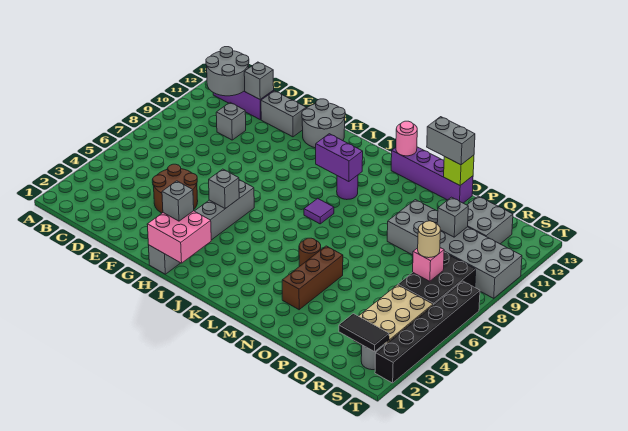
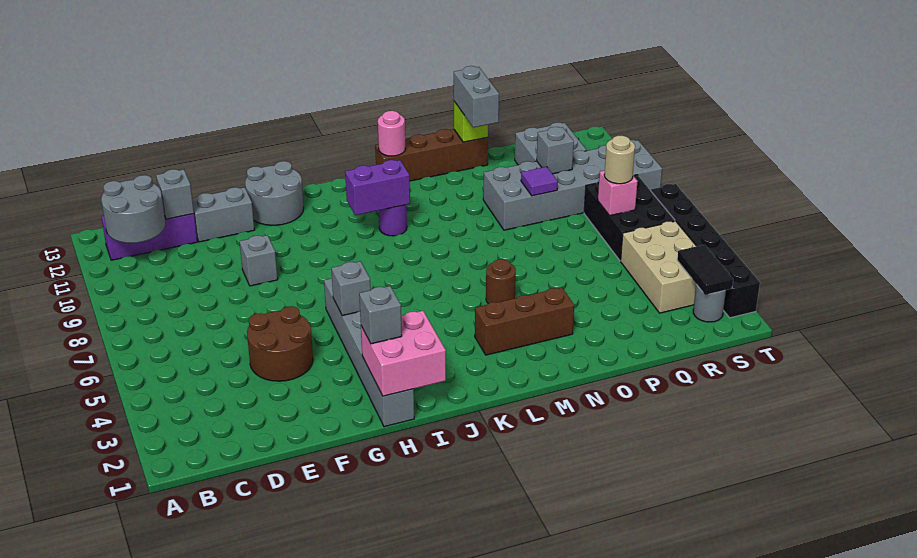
grey brick D10 level 1 -> grey brick F9 level 1
purple tile K8 level 1 -> purple tile P9 level 2
purple brick L13:O13 level 1 -> brown brick L13:O13 level 1
brown brick N3:N5 level 1 -> brown brick L3:N3 level 1
grey brick N13:O13 level 3 -> grey brick O12:O13 level 3
black tile R2:S2 level 2 -> black tile S2:S3 level 2

